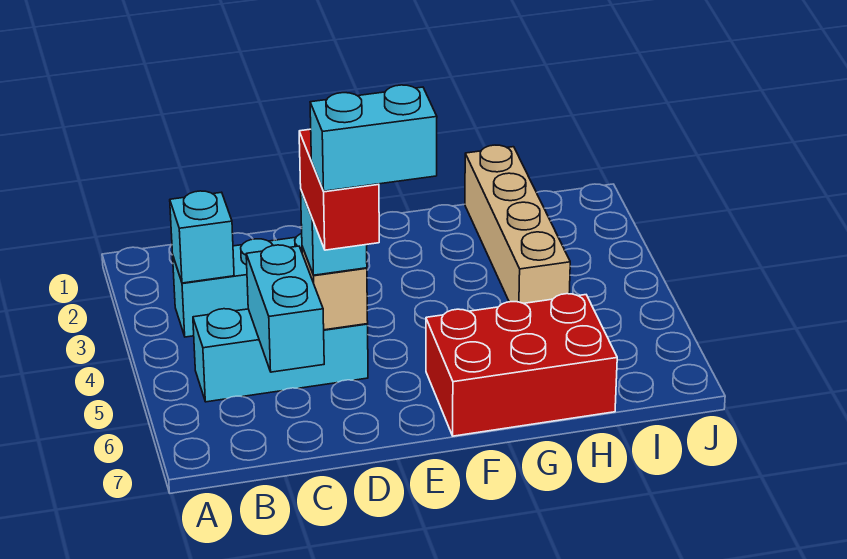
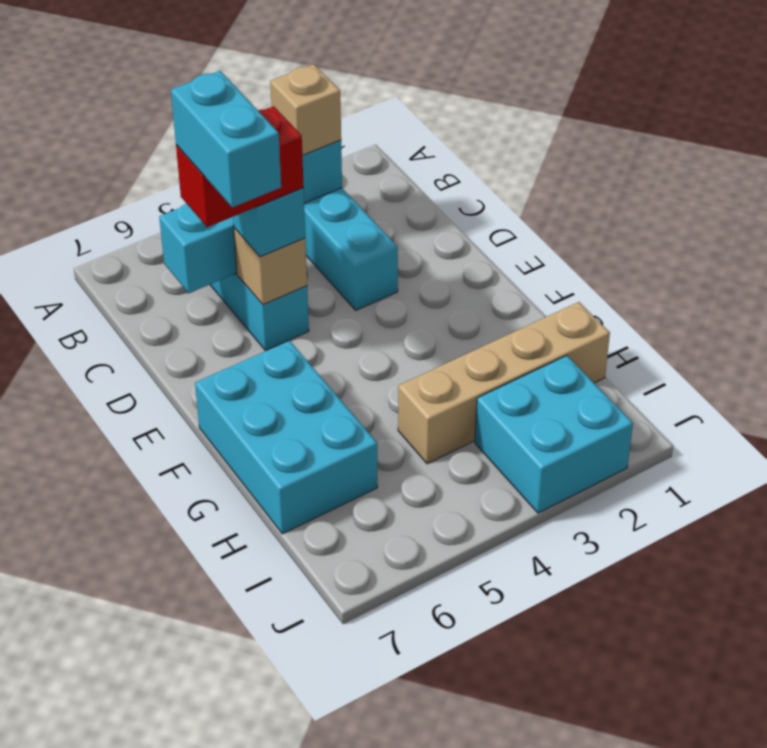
none -> tan brick B3 level 3
red brick F6:H7 level 1 -> cyan brick F6:H7 level 1
none -> cyan brick I2:J3 level 1

